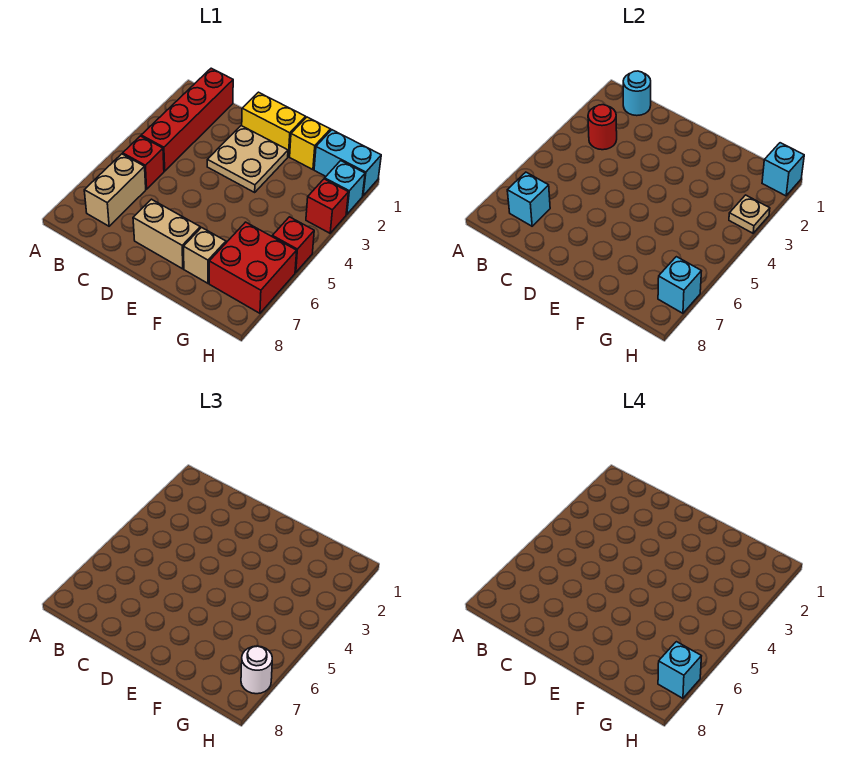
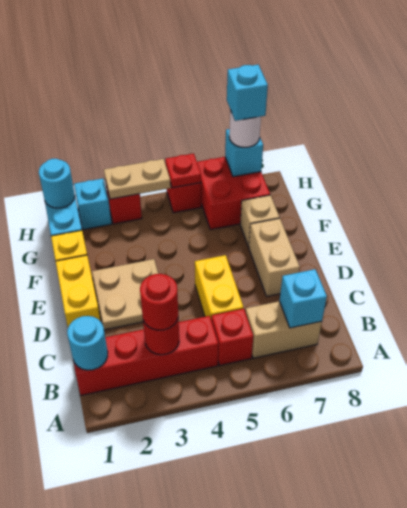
none -> red round brick B3 level 3
none -> yellow brick C5:D5 level 1
cyan brick H1 level 2 -> cyan round brick H1 level 2
tan plate H3 level 2 -> tan plate H3:H4 level 2
none -> red plate H5 level 2

